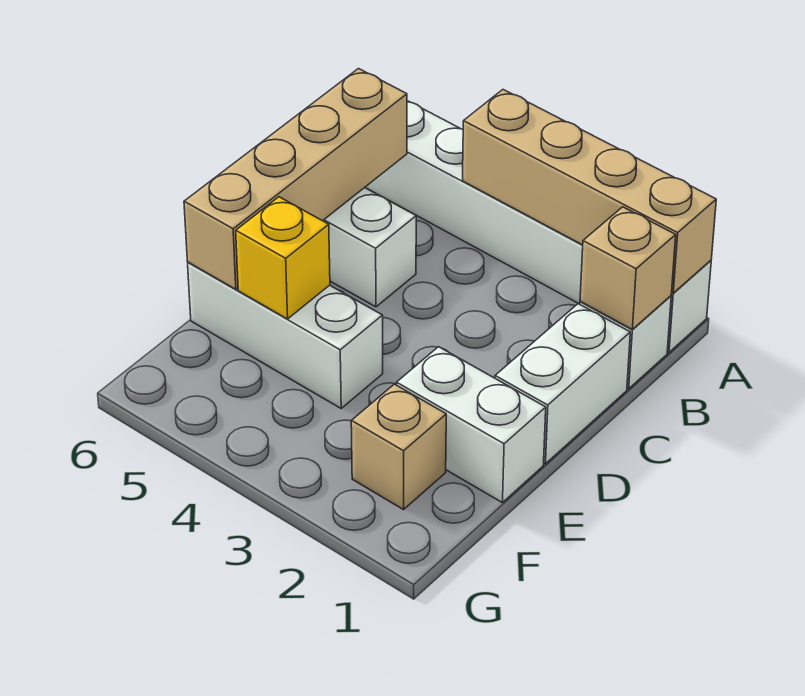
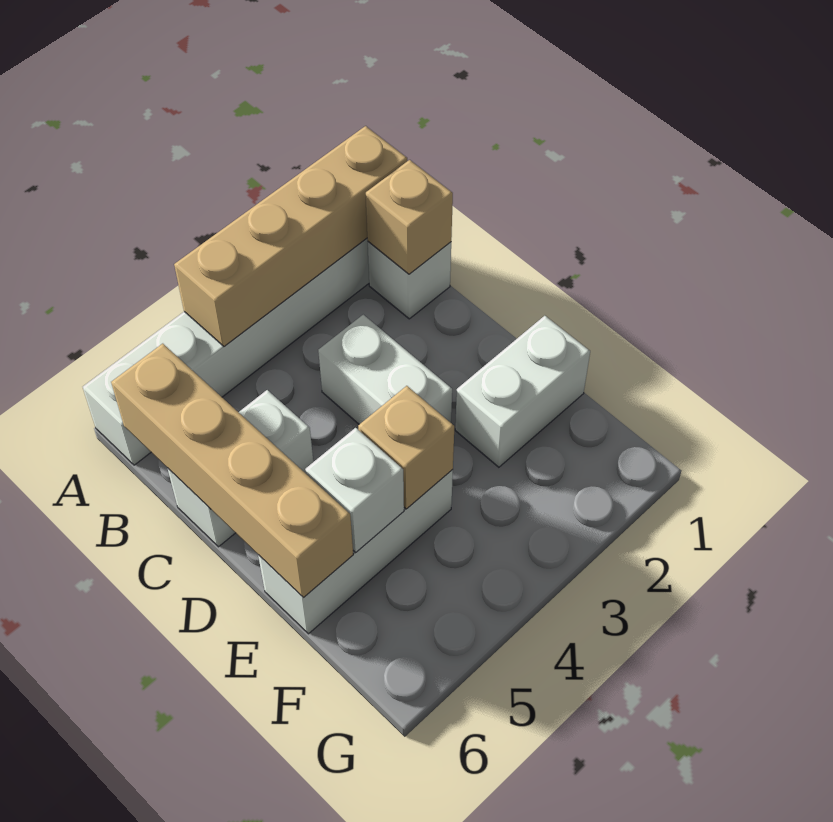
white brick C1:D1 level 1 -> white brick C3:D3 level 1
yellow brick E5 level 2 -> white brick E5 level 2
tan brick F2 level 1 -> tan brick E4 level 2

